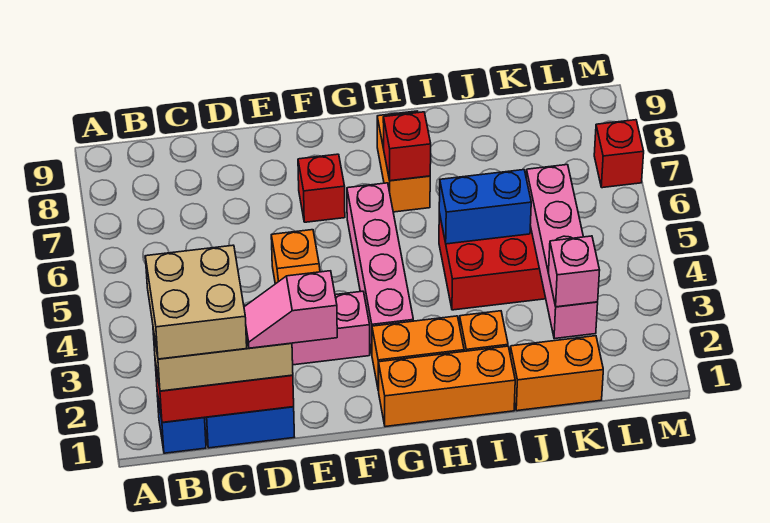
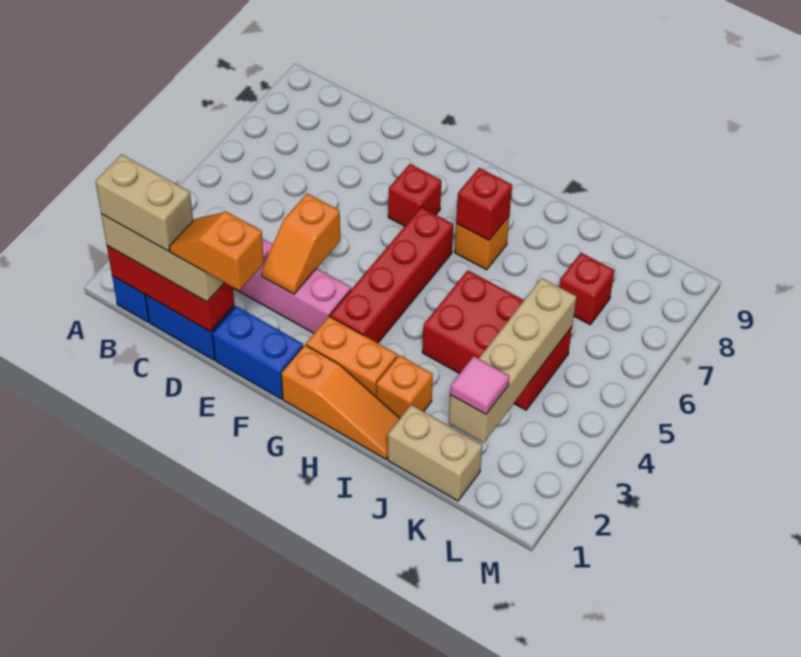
tan brick B1:C2 level 4 -> tan brick B1:C1 level 4
pink slope D1:E1 level 4 top E -> orange slope D1:E1 level 4 top E
orange brick G1:I1 level 1 -> orange slope G1:I1 level 1 top G
pink brick G3:G6 level 1 -> red brick G3:G6 level 1
orange brick H7:H8 level 1 -> orange brick H7 level 1
blue brick I5:J5 level 2 -> blue brick E1:F1 level 1
orange brick J1:K1 level 1 -> tan brick J1:K1 level 1
pink brick K2:K5 level 2 -> tan brick K2:K5 level 2
pink brick K2 level 3 -> pink tile K2 level 3
red brick M7 level 1 -> red brick K7 level 1

